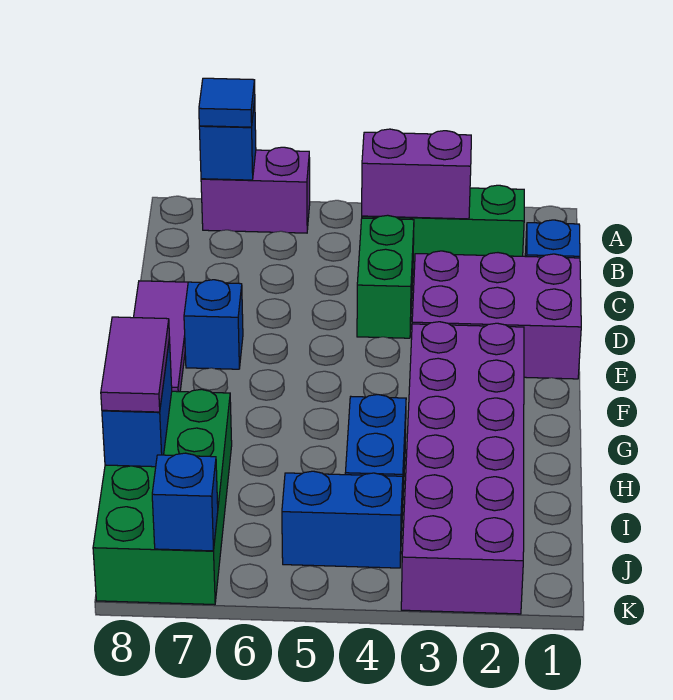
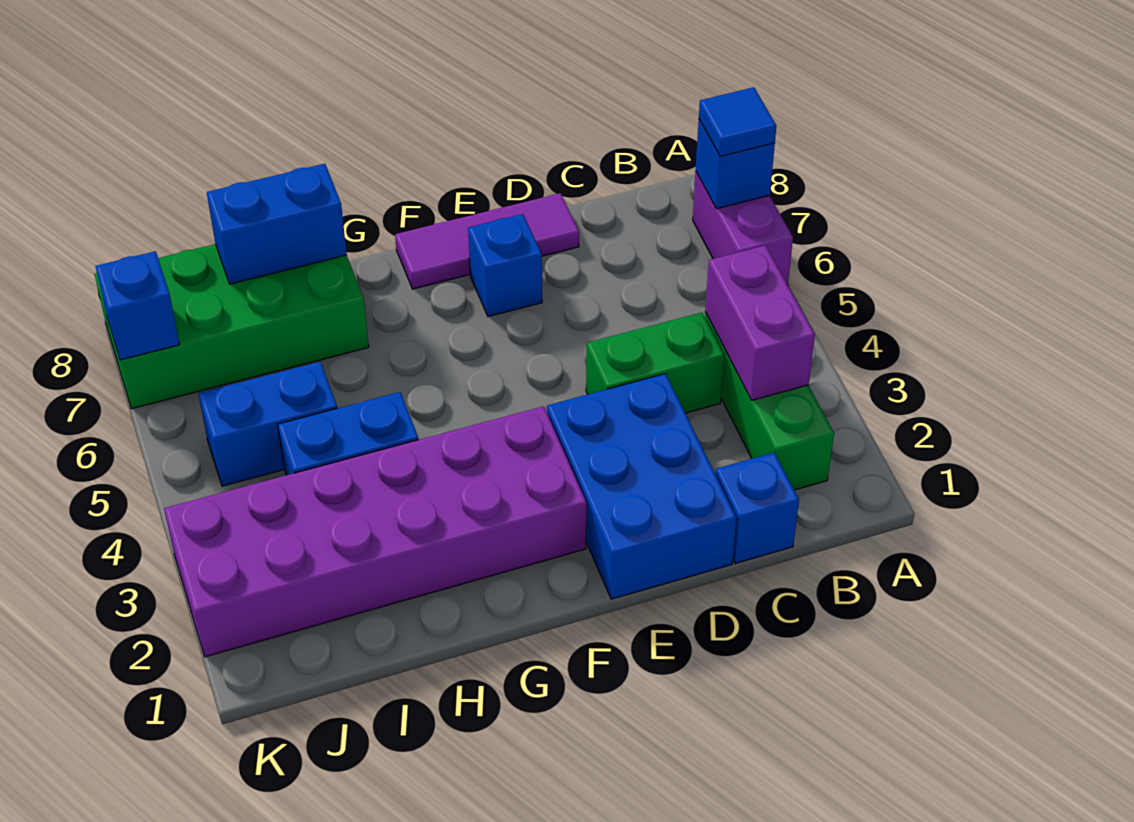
purple brick D1:E3 level 1 -> blue brick D1:E3 level 1
purple tile H8:I8 level 3 -> none
blue brick J4:J5 level 1 -> blue brick I5:J5 level 1

